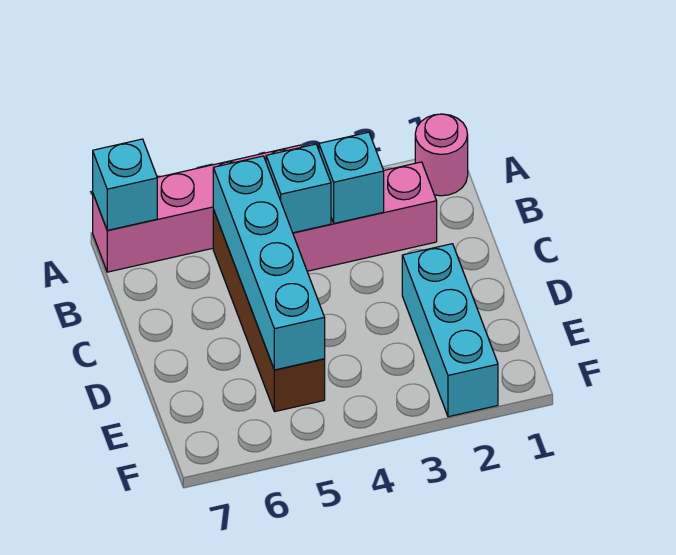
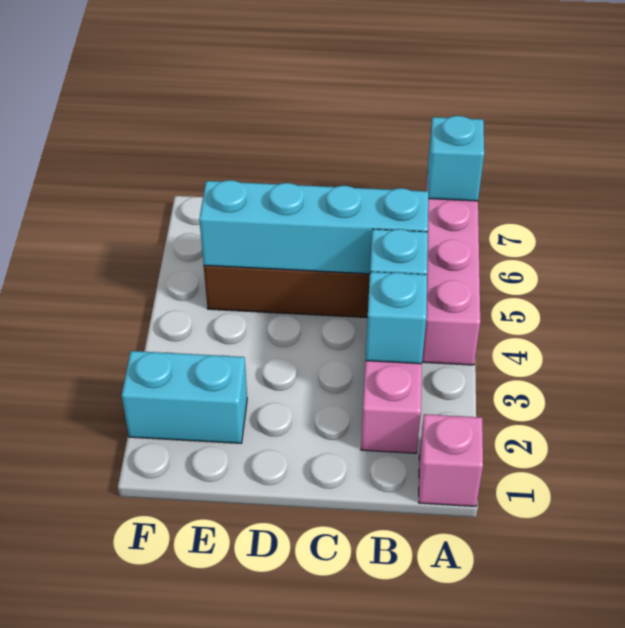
pink round brick A1 level 1 -> pink brick A1 level 1
cyan brick D2:F2 level 1 -> cyan brick E2:F2 level 1

